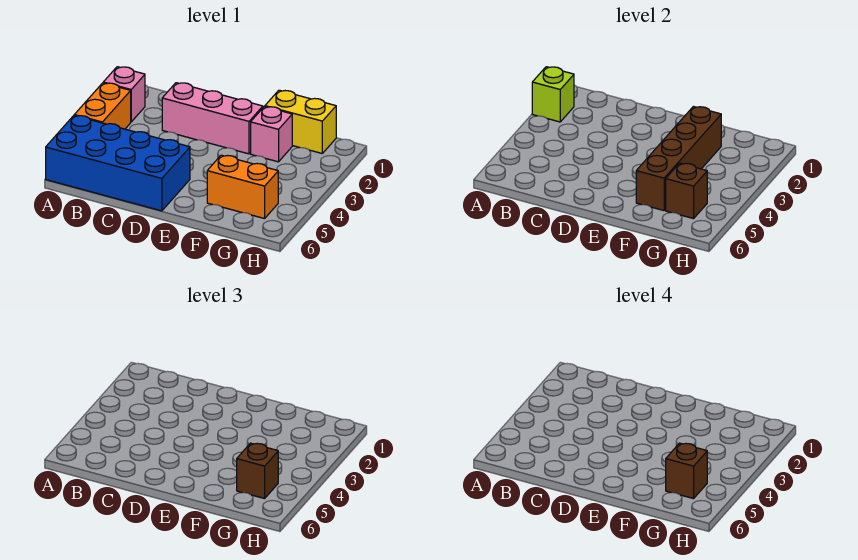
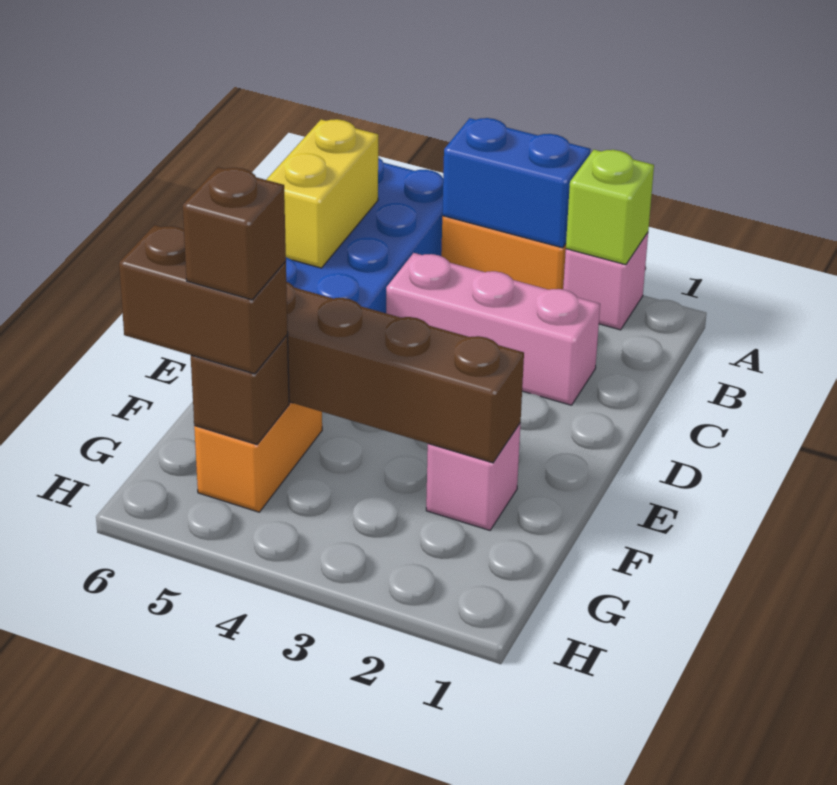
none -> blue brick A3:A4 level 2
pink brick C2:E2 level 1 -> pink brick C2:C4 level 1
yellow brick F1:G1 level 1 -> yellow brick B6:C6 level 2
brown brick G5 level 3 -> brown brick G5:G6 level 3

